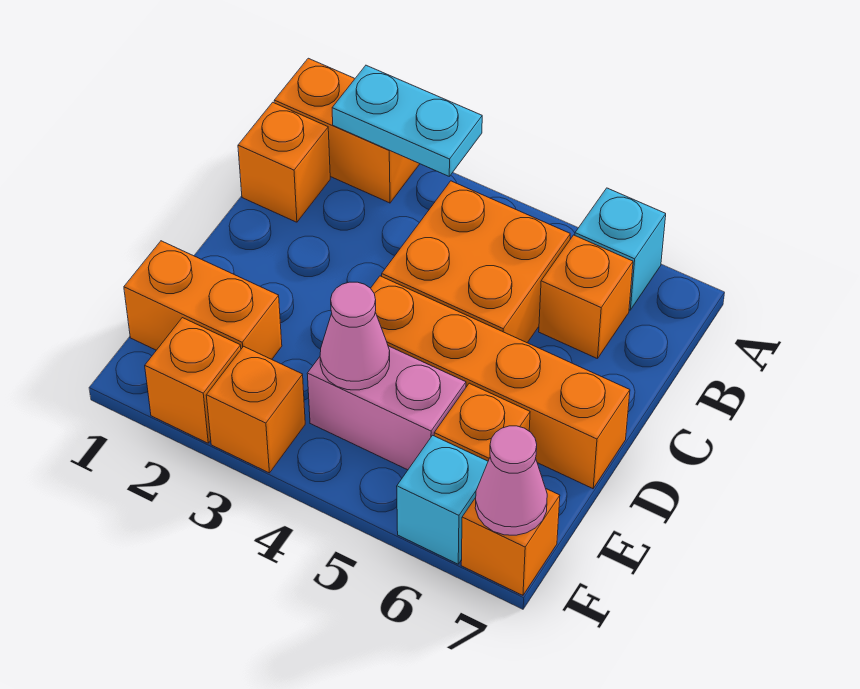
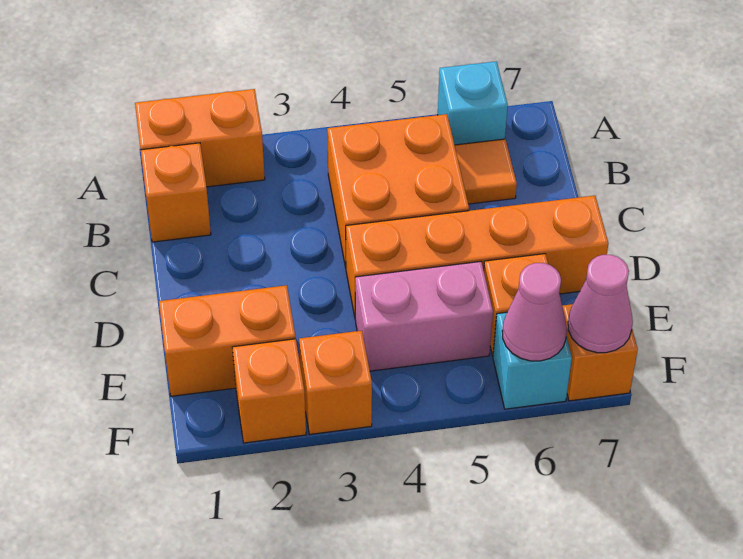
cyan plate A2:A3 level 2 -> none
orange brick B6 level 1 -> orange tile B6 level 1
pink cone E4 level 2 -> pink cone F6 level 2

